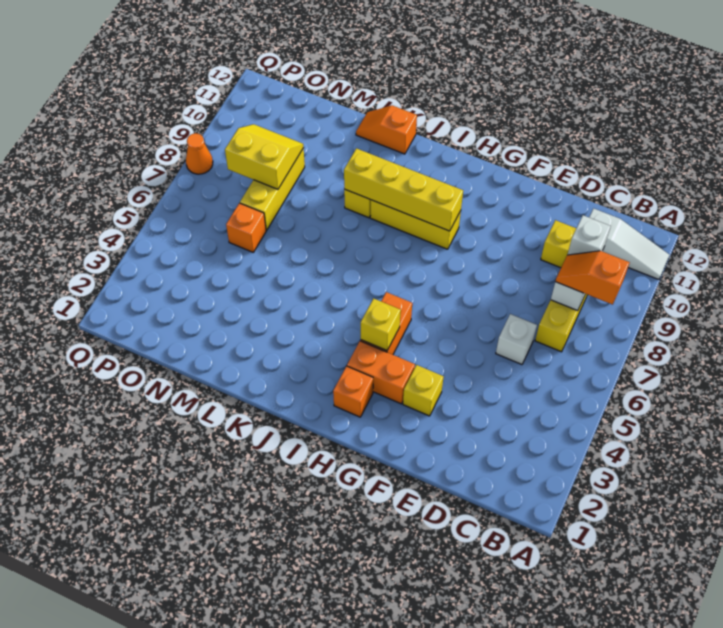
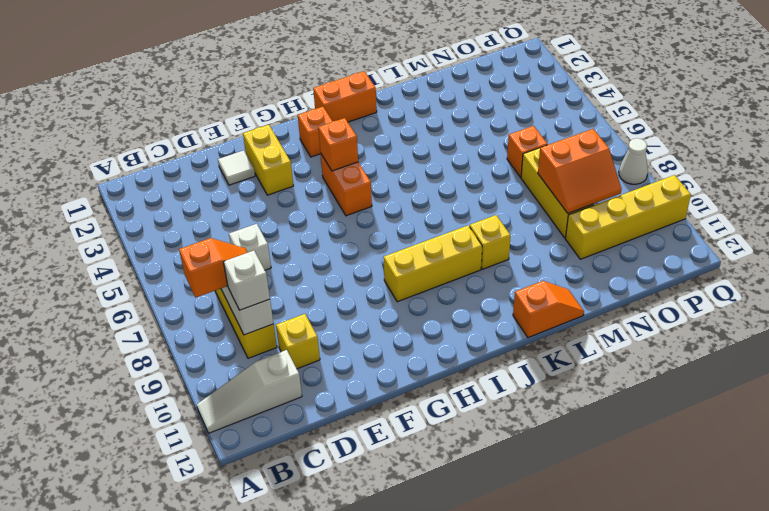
none -> white tile E2 level 1
yellow brick F3 level 1 -> yellow brick F2:F3 level 1
orange brick G3:H3 level 1 -> orange brick I1:J1 level 1
yellow brick H4 level 2 -> orange brick H4 level 2
yellow brick H9:K9 level 2 -> yellow brick N10:Q10 level 1
yellow slope N8:O9 level 2 top 8 -> orange slope N8:O9 level 2 top 8
orange cone Q8 level 1 -> white cone Q8 level 1

